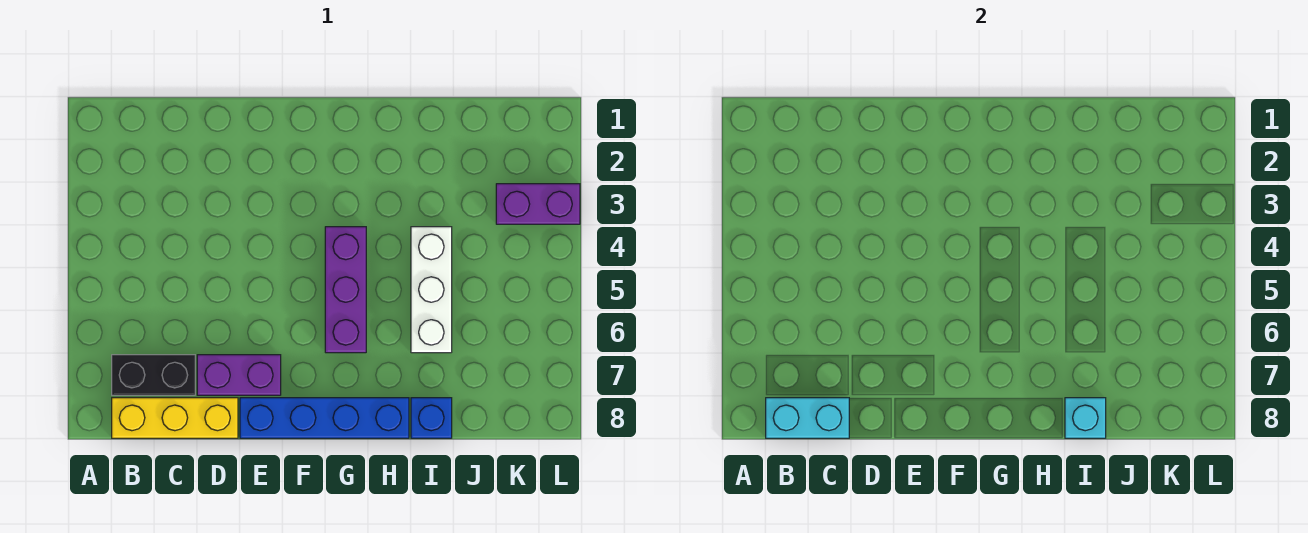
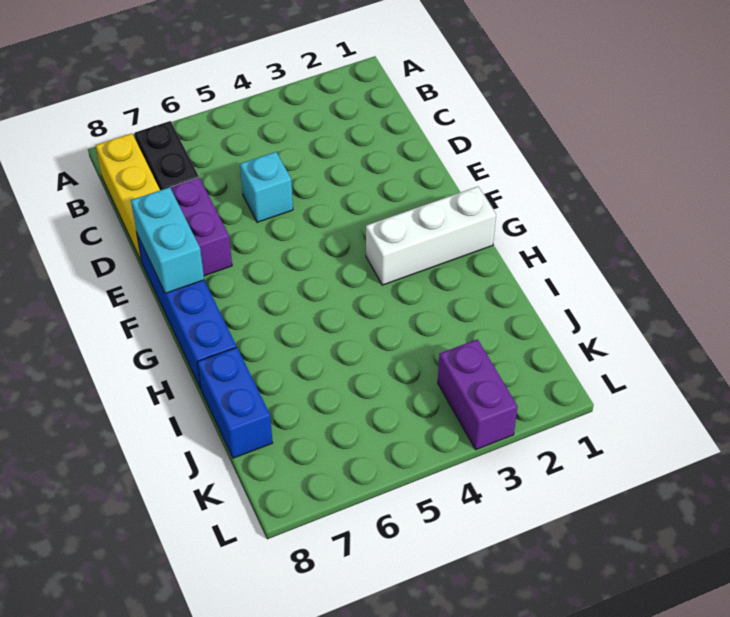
cyan brick B8:C8 level 2 -> cyan brick E8:F8 level 2
purple brick G4:G6 level 1 -> none
white brick I4:I6 level 1 -> white brick G1:G3 level 1
blue brick I8 level 1 -> blue brick I8:J8 level 1
cyan brick I8 level 2 -> cyan brick D5 level 1

